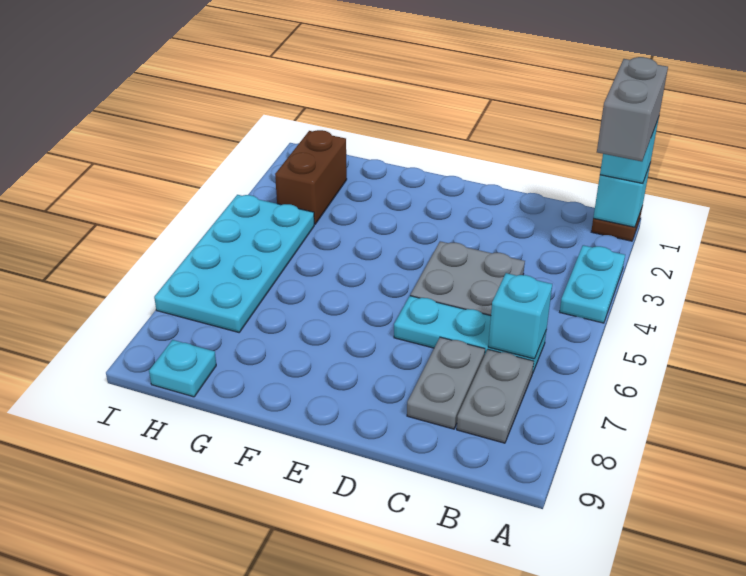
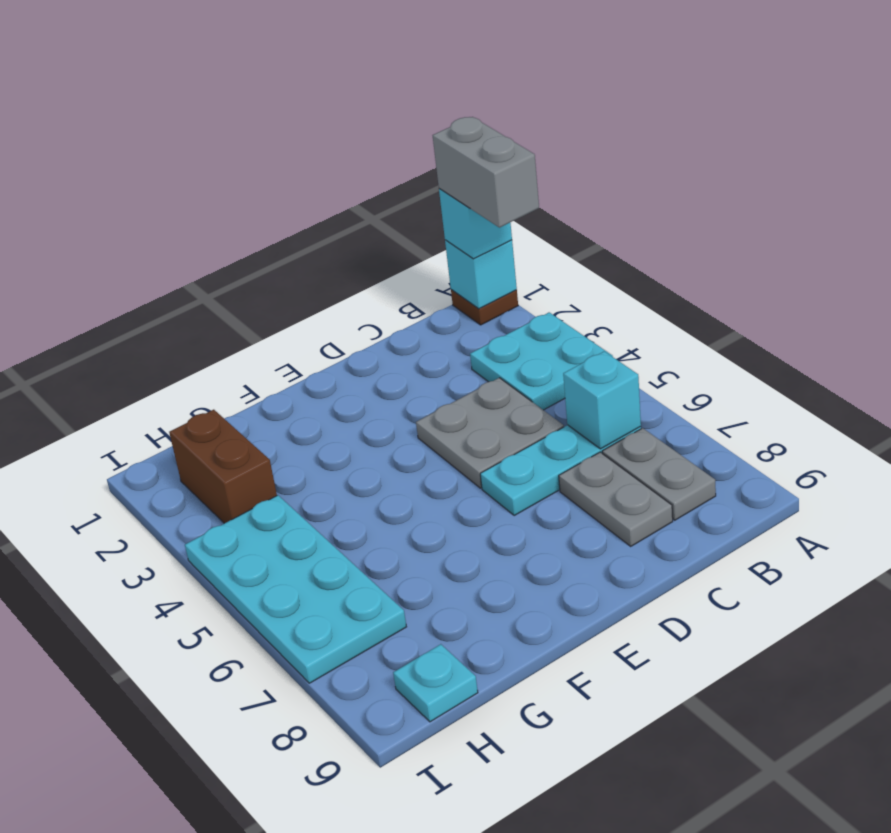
cyan plate A3:A4 level 1 -> cyan plate A3:B4 level 1

